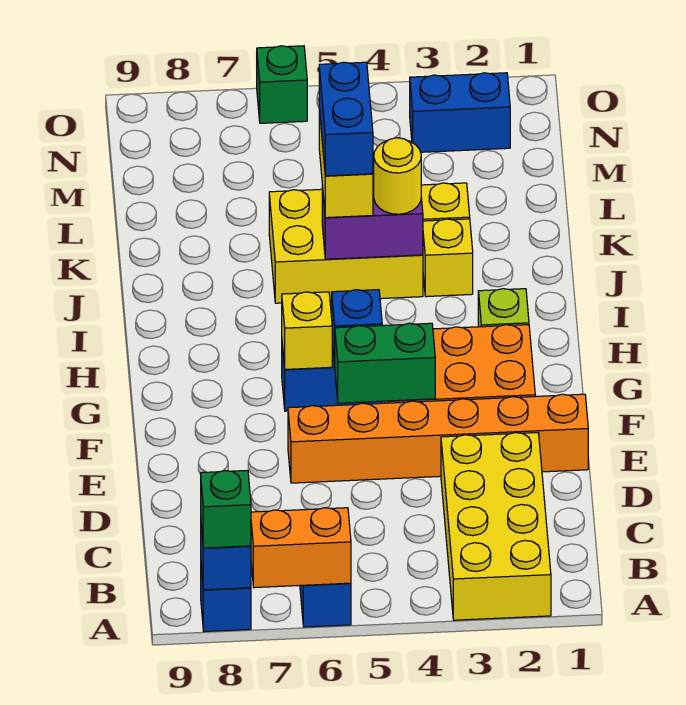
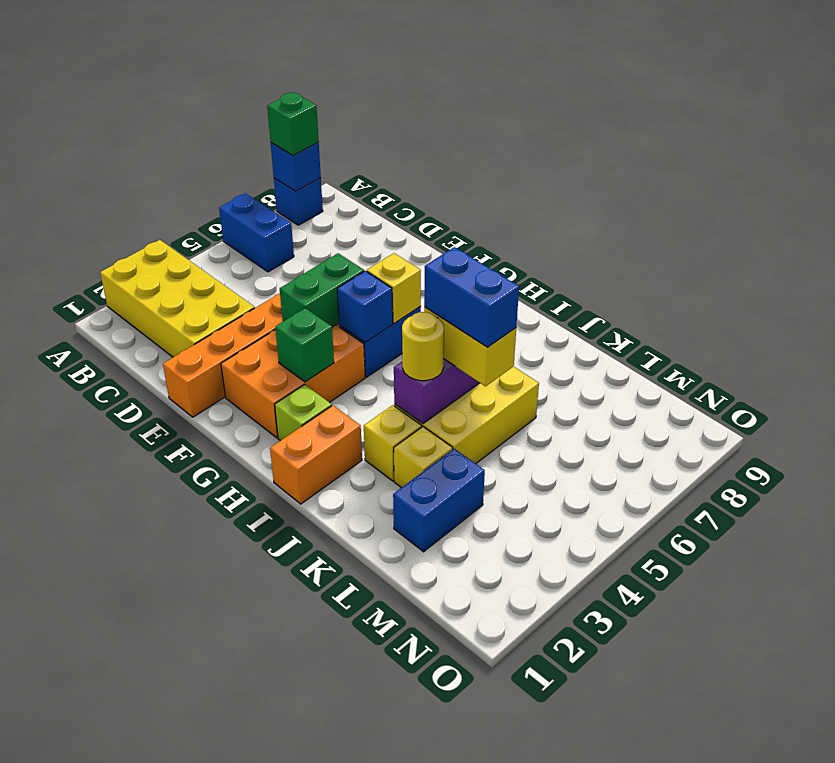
orange brick A6:A7 level 2 -> orange brick I1:I2 level 1
blue brick N2:N3 level 1 -> blue brick L2:L3 level 1
green brick O6 level 1 -> green brick G3 level 2

